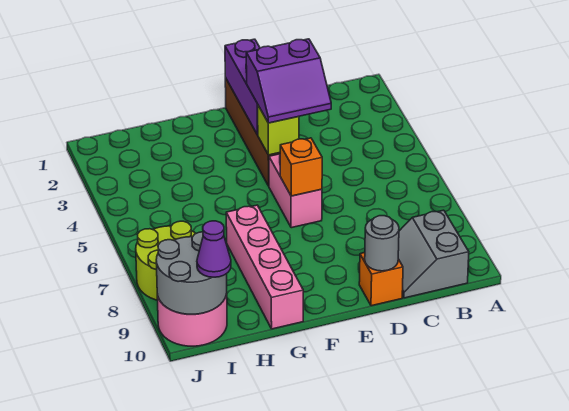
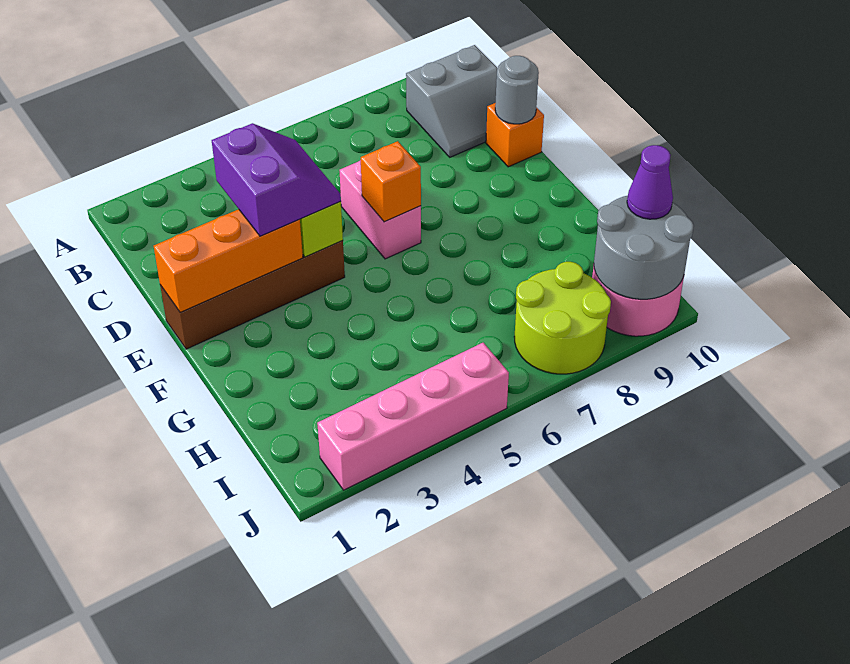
purple brick E1:E3 level 2 -> orange brick E1:E3 level 2
pink brick E5:E6 level 1 -> pink brick D6:E6 level 1
pink brick G7:G10 level 1 -> pink brick J2:J5 level 1

